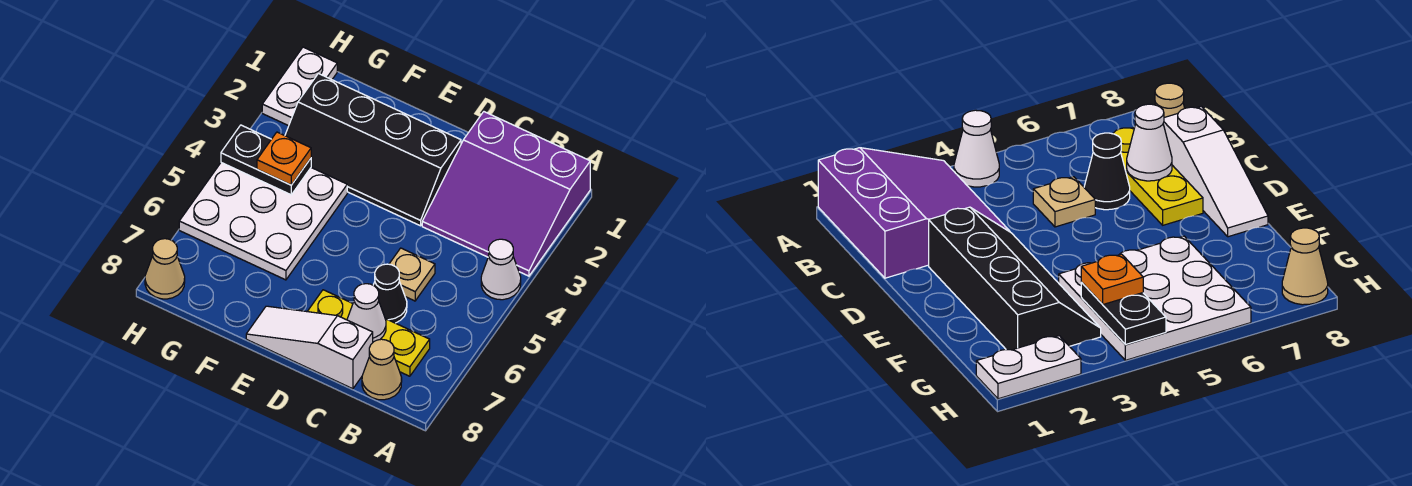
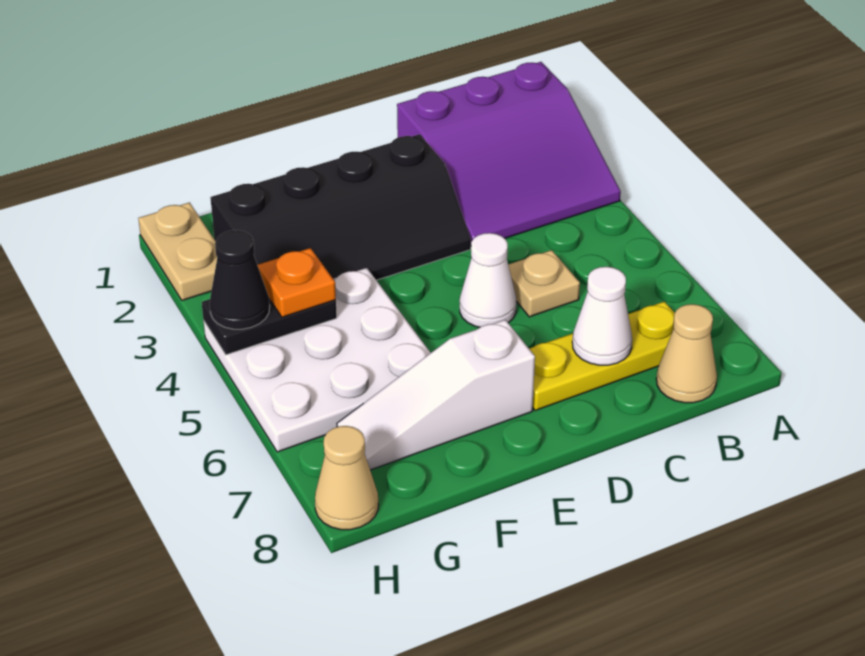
white cone A4 level 1 -> white cone D5 level 1
black cone C6 level 1 -> black cone H4 level 3
white slope C8:E8 level 1 top C -> white slope E7:G7 level 1 top E
white plate H1:H2 level 1 -> tan plate H1:H2 level 1

